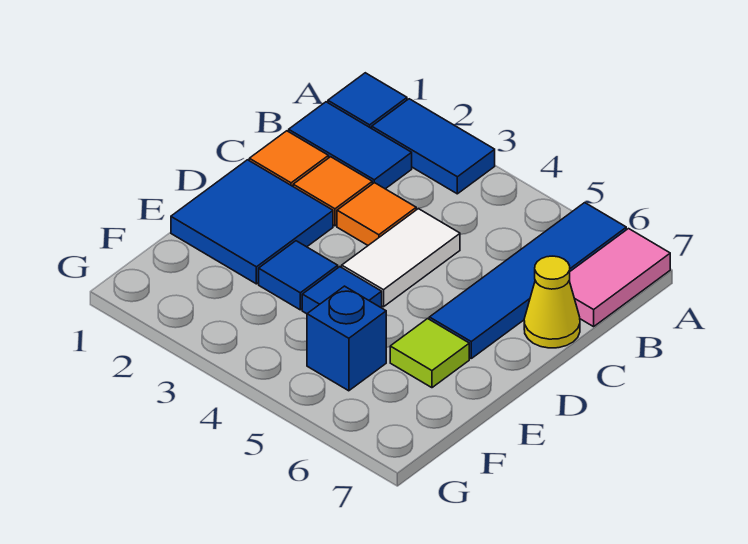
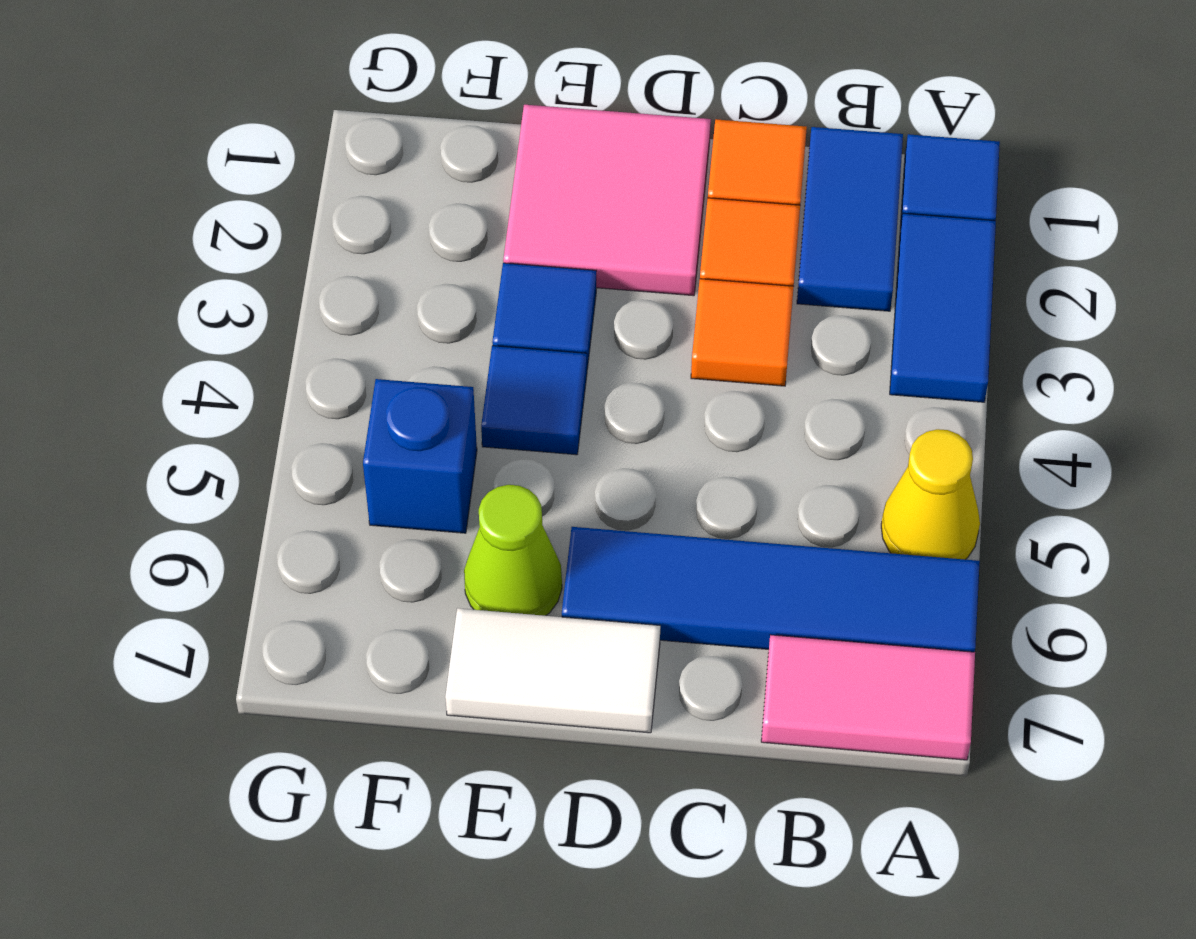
white tile C4:D4 level 1 -> white tile D7:E7 level 1
yellow cone C7 level 1 -> yellow cone A5 level 1
blue tile D1:E2 level 1 -> pink tile D1:E2 level 1
lime tile E6 level 1 -> lime cone E6 level 1

